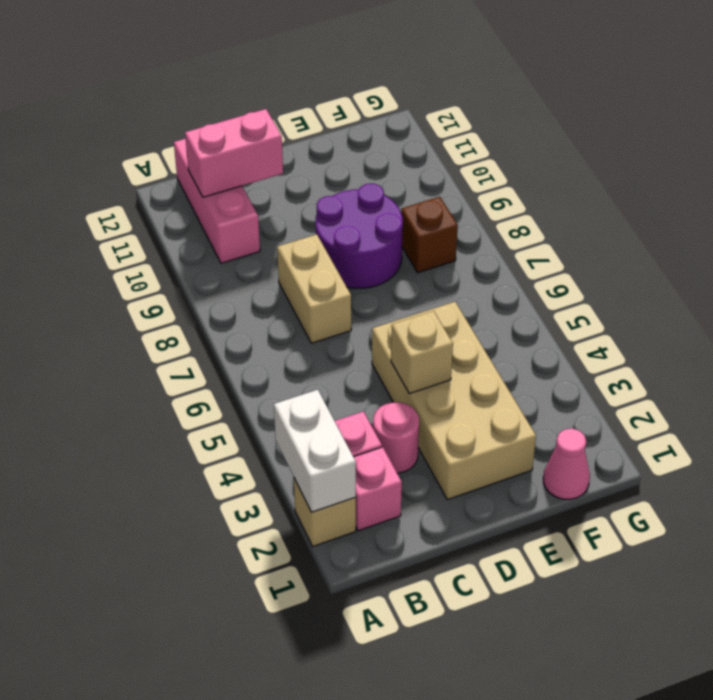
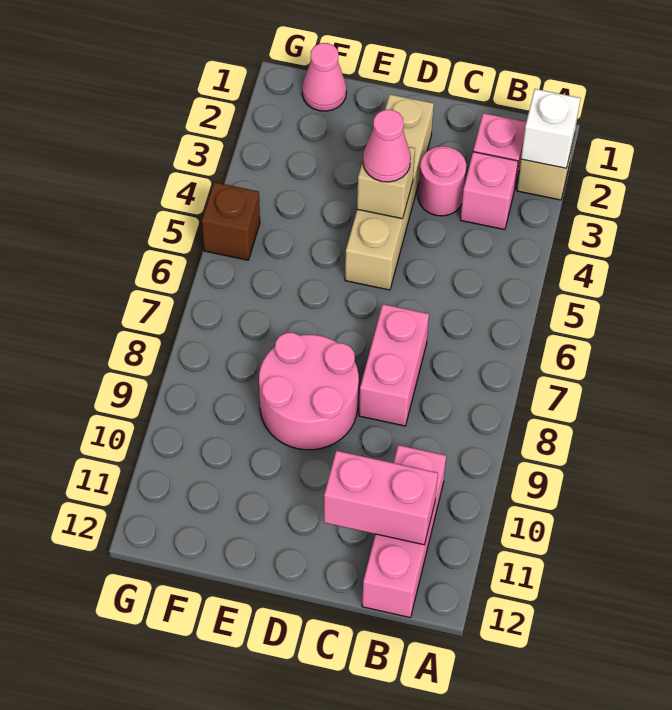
white brick A2:A3 level 2 -> white brick A2 level 2
tan brick C7:C8 level 1 -> pink brick C7:C8 level 1
tan brick D2:E5 level 1 -> tan brick D2:D5 level 1
none -> pink cone D4 level 3
purple round brick D8:E9 level 1 -> pink round brick D8:E9 level 1
brown brick F8 level 1 -> brown brick G5 level 1

